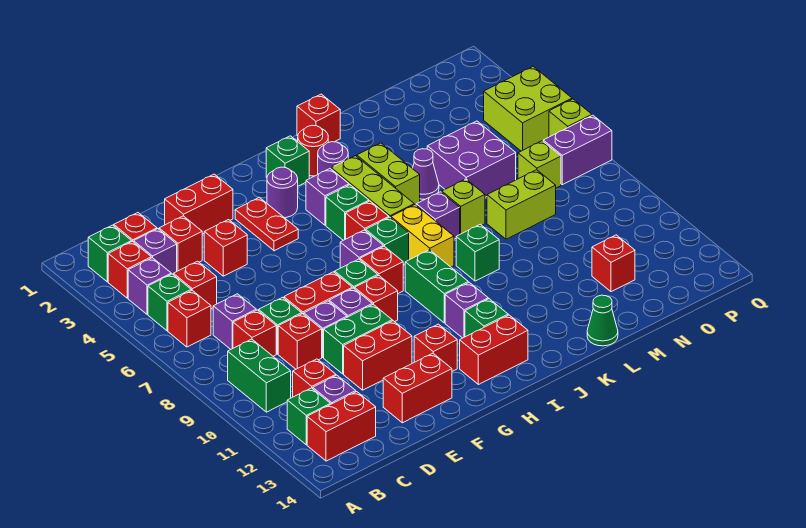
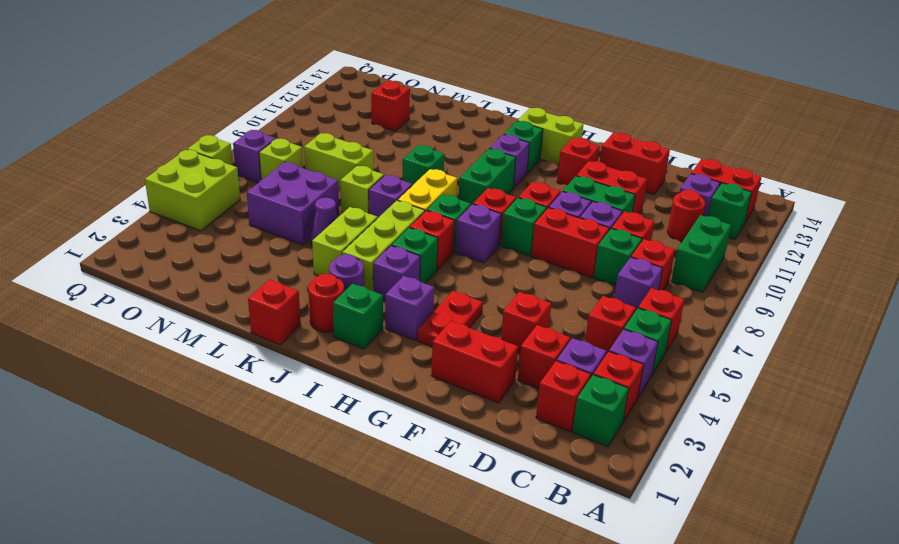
red brick C11 level 1 -> red round brick C11 level 1
purple round brick H3 level 1 -> purple brick H3 level 1
red brick H13:I13 level 1 -> lime brick H13:I13 level 1
green cone L14 level 1 -> none
purple brick P7:Q7 level 1 -> purple brick P7 level 1

